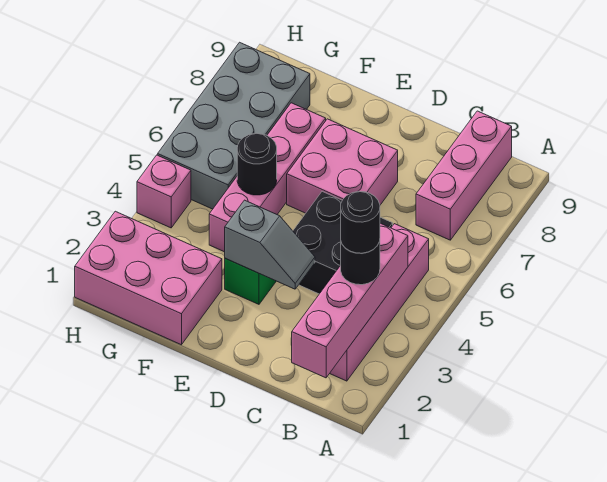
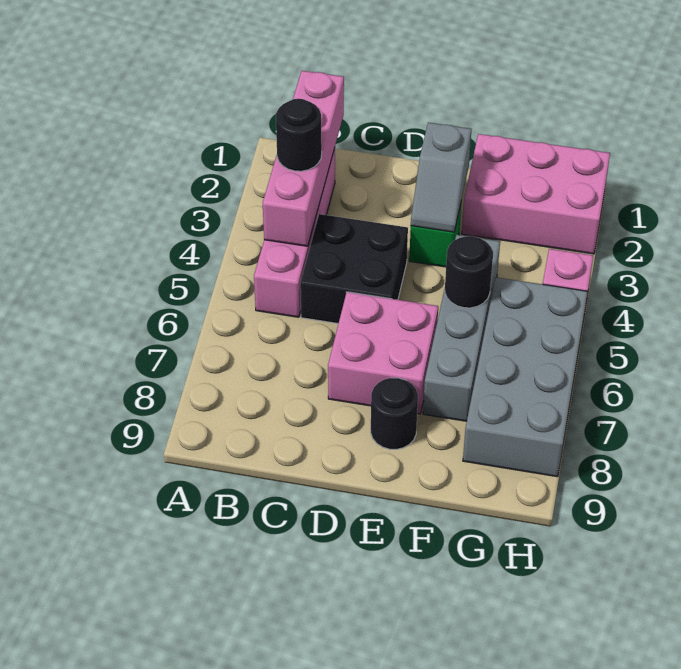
black round brick B3 level 4 -> black round brick E8 level 1
pink brick B7:B9 level 1 -> none
grey slope D3:E3 level 2 top E -> grey slope E2:E3 level 2 top 2
pink brick F4:F7 level 1 -> grey brick F4:F7 level 1

